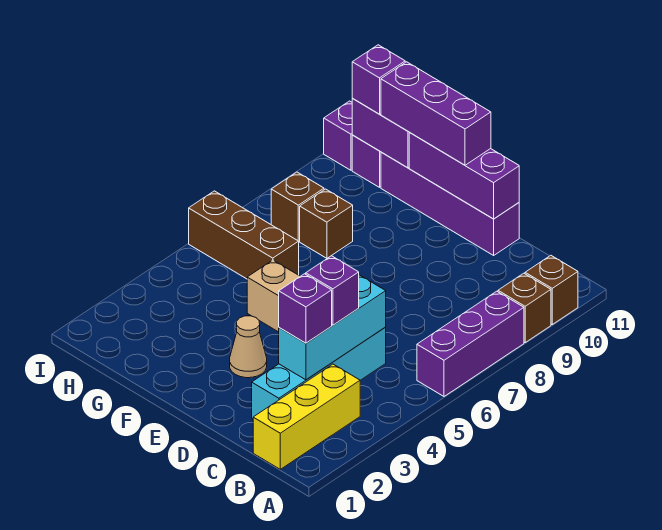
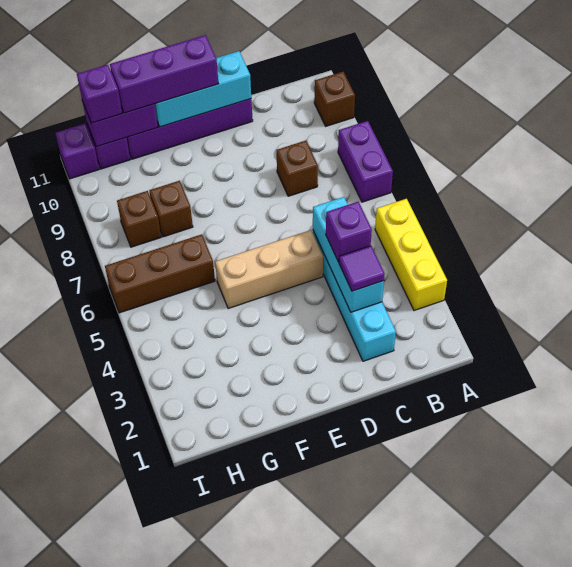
purple brick A6:A8 level 1 -> purple brick A7:A8 level 1
brown brick A9 level 1 -> brown brick C8 level 1
yellow brick B1:B3 level 1 -> yellow brick A3:A5 level 1
purple brick C3 level 3 -> purple tile C3 level 3
purple brick D11:F11 level 2 -> cyan brick D11:F11 level 2
tan cone E3 level 1 -> none

